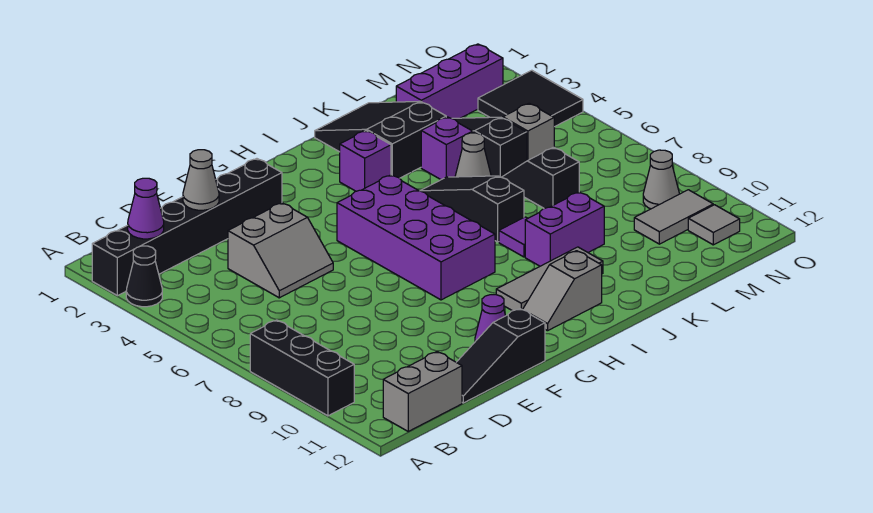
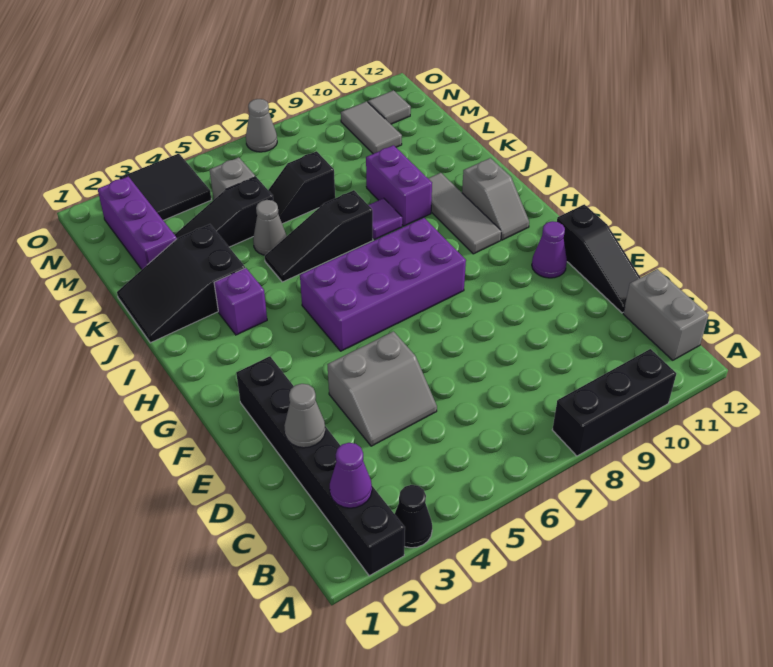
grey slope D4:E5 level 1 top 4 -> grey slope D4:E5 level 1 top E
purple brick K4 level 1 -> none
grey cone N9 level 1 -> grey cone O7 level 1

